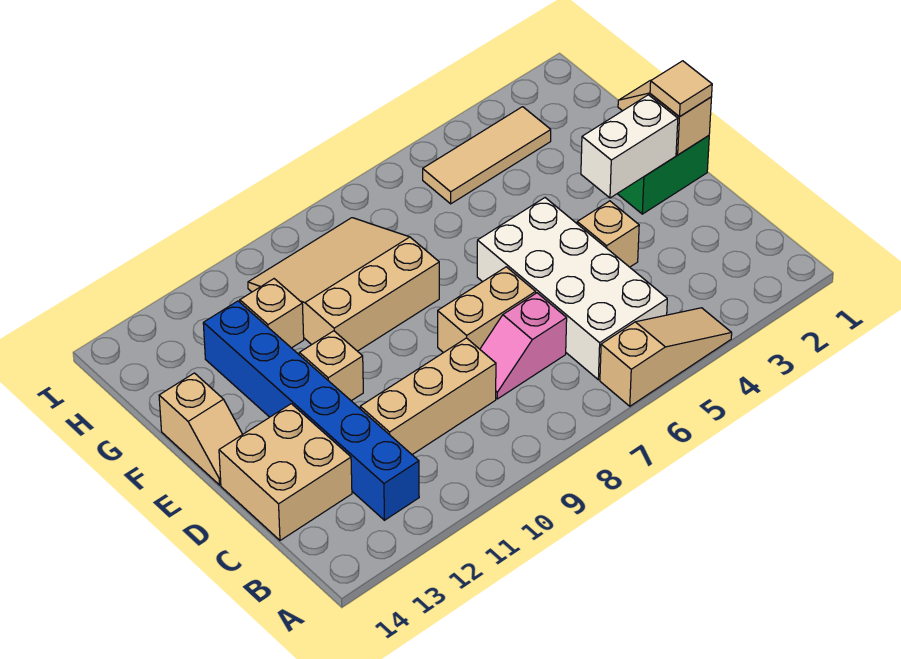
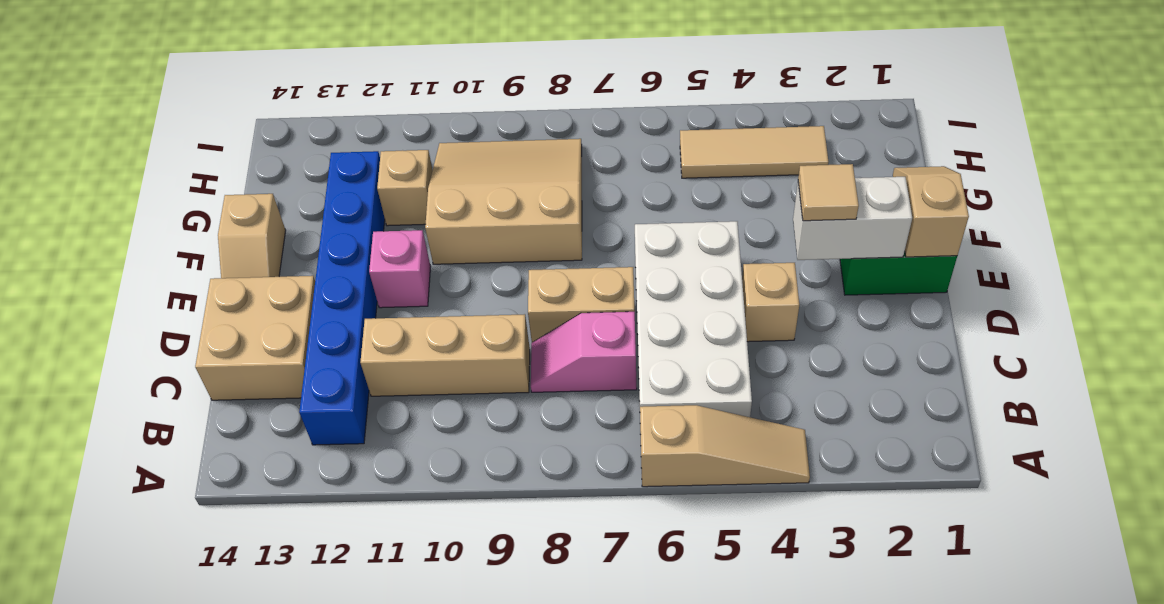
tan tile E1 level 3 -> tan tile E3 level 3
tan brick E11 level 1 -> pink brick E11 level 1

